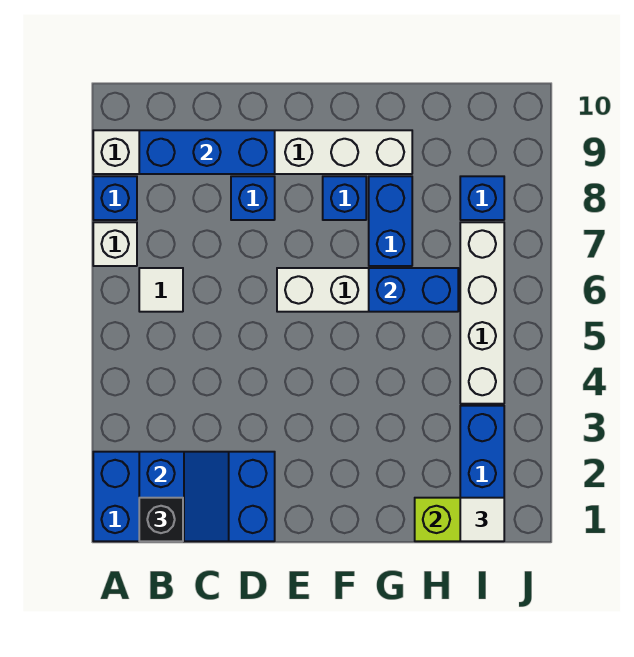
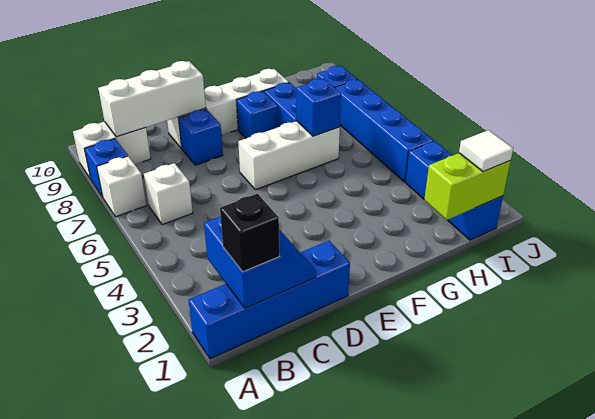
blue brick A1:D2 level 1 -> blue brick A1:D1 level 1
white tile B6 level 1 -> white brick B6 level 1
blue brick B9:D9 level 2 -> white brick B9:D9 level 2
blue brick G6:H6 level 2 -> blue brick G6 level 2
white brick I4:I7 level 1 -> blue brick I4:I7 level 1

